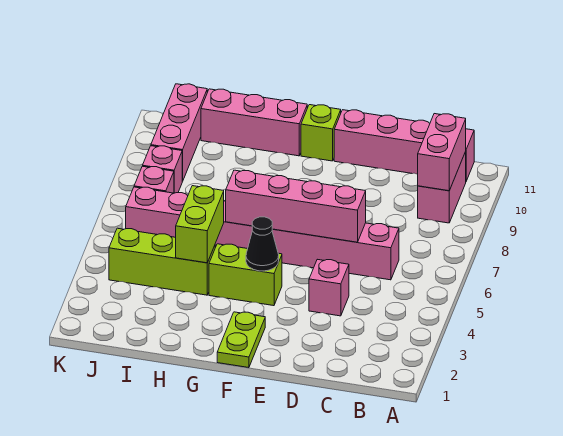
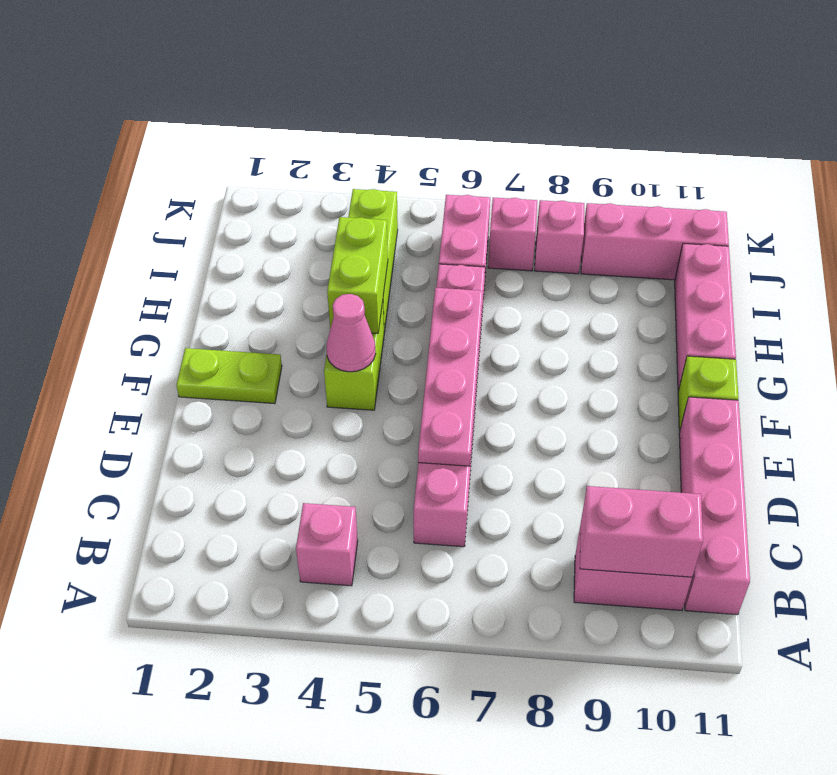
pink brick D4 level 1 -> pink brick B4 level 1
pink brick D6:G6 level 2 -> pink plate D6:G6 level 2
black cone F4 level 2 -> pink cone F4 level 2
lime brick H4:H5 level 2 -> lime brick G4:H4 level 2

